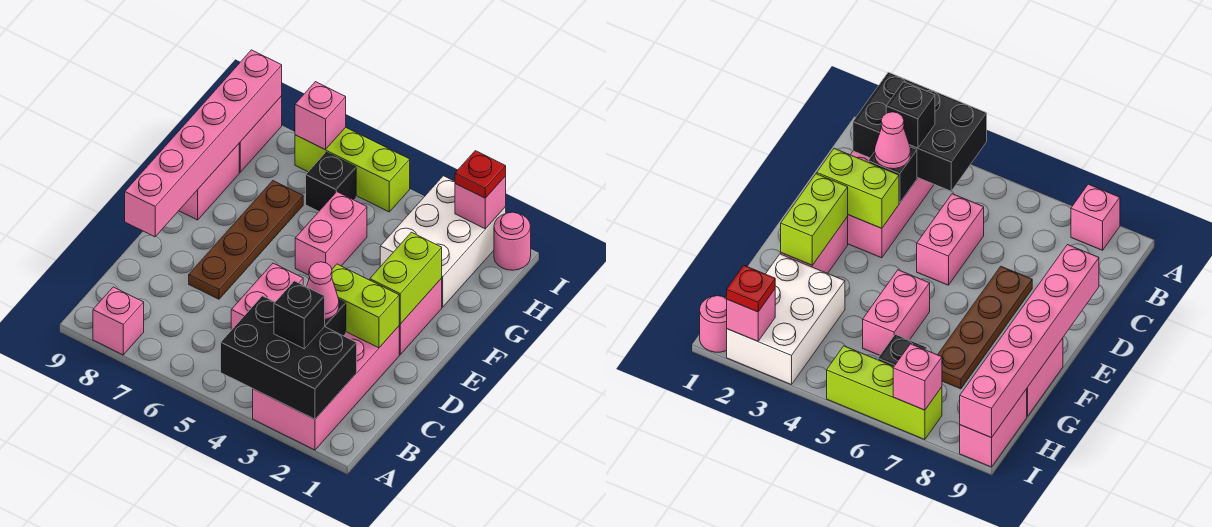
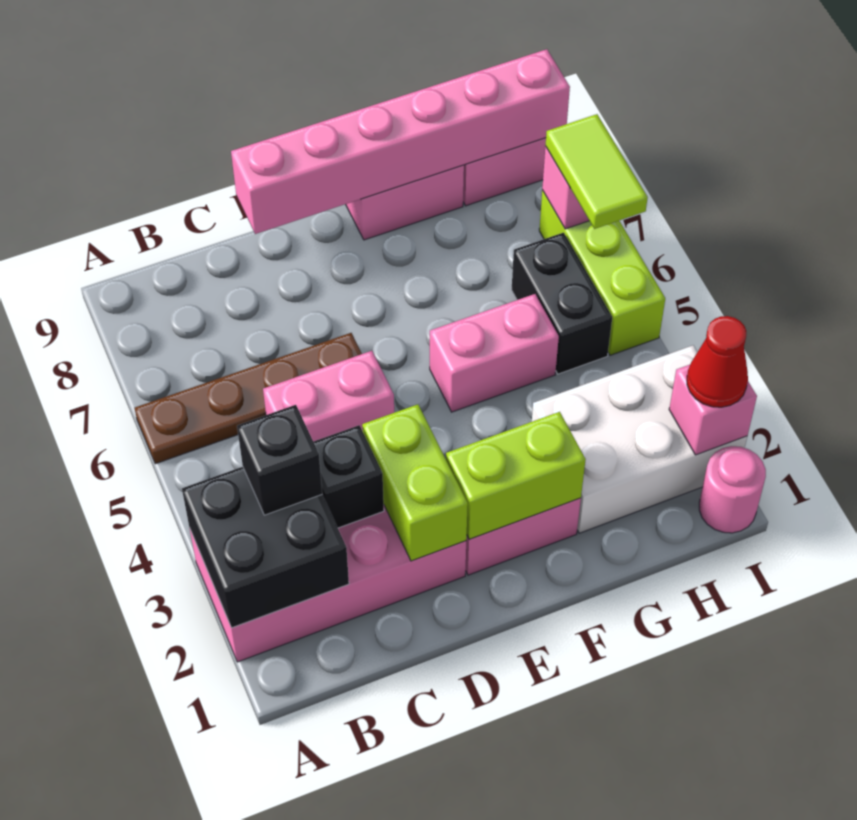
black brick A2:B4 level 2 -> black brick A2:B3 level 2
pink brick A8 level 1 -> none
pink cone C3 level 3 -> none
brown plate D7:G7 level 1 -> brown plate A6:D6 level 1
black brick H6 level 1 -> black brick H5:H6 level 1
red plate I2 level 3 -> red cone I2 level 3
none -> lime tile I6:I7 level 3

